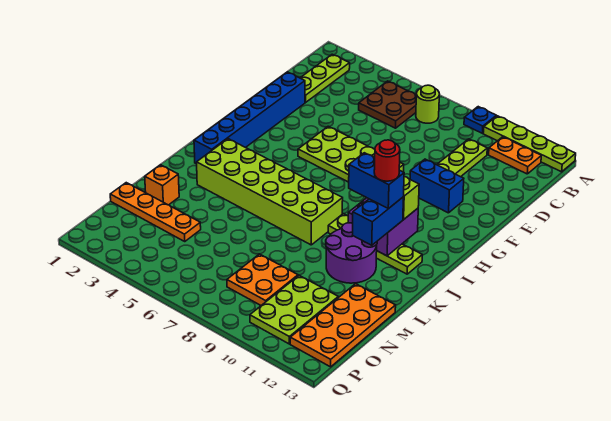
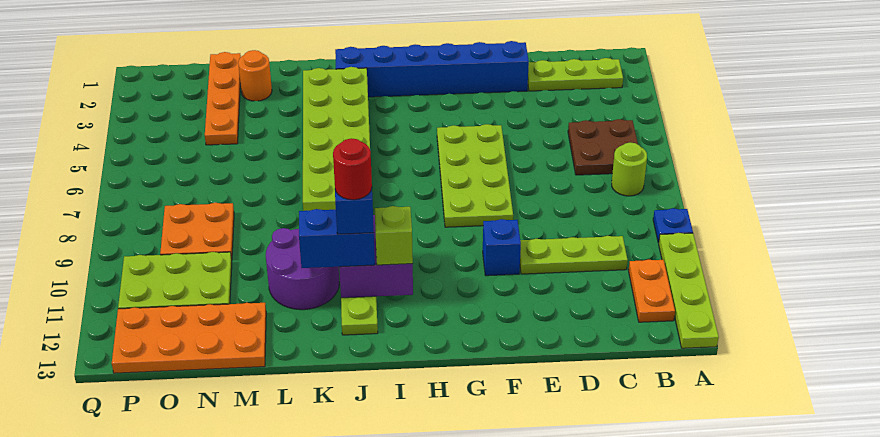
blue brick F10:F11 level 1 -> blue brick F10 level 1
orange brick M2 level 1 -> orange round brick M2 level 1

